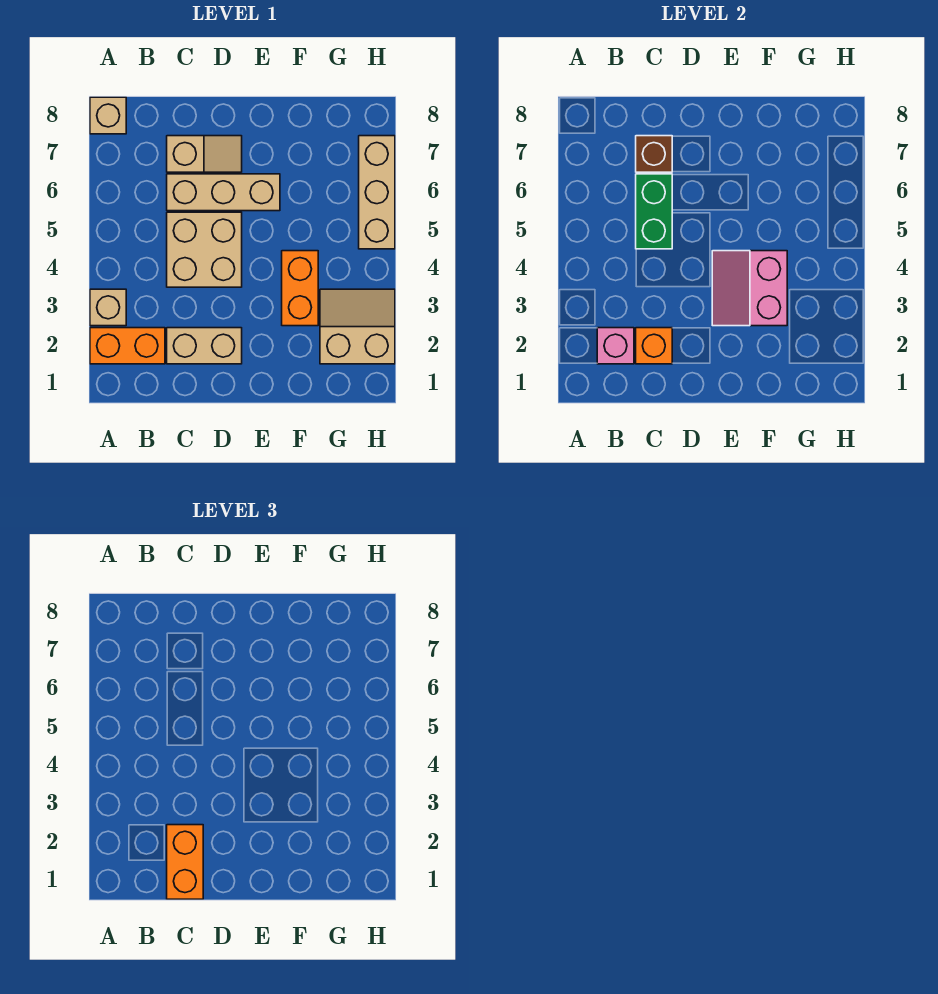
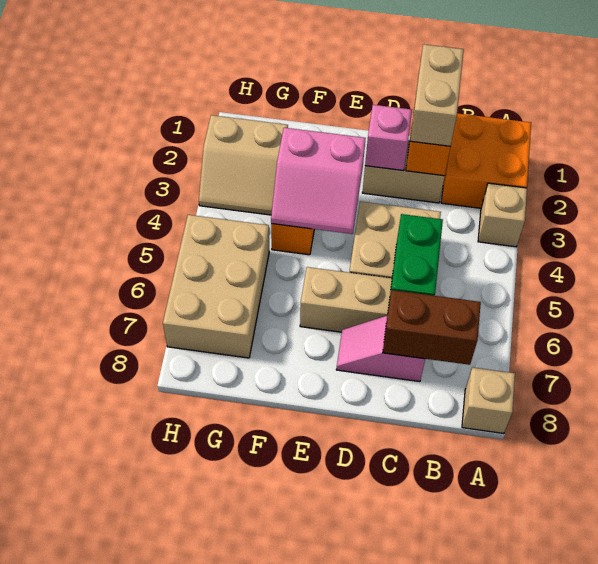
orange brick A2:B2 level 1 -> orange brick A1:B2 level 1
pink brick B2 level 2 -> pink brick D2 level 2
orange brick C1:C2 level 3 -> tan brick C1:C2 level 3
tan slope C7:D7 level 1 top C -> pink slope C7:D7 level 1 top C
brown brick C7 level 2 -> brown brick B7:C7 level 2
pink slope E3:F4 level 2 top F -> pink slope E3:F4 level 2 top 3
tan brick H5:H7 level 1 -> tan brick G5:H7 level 1

